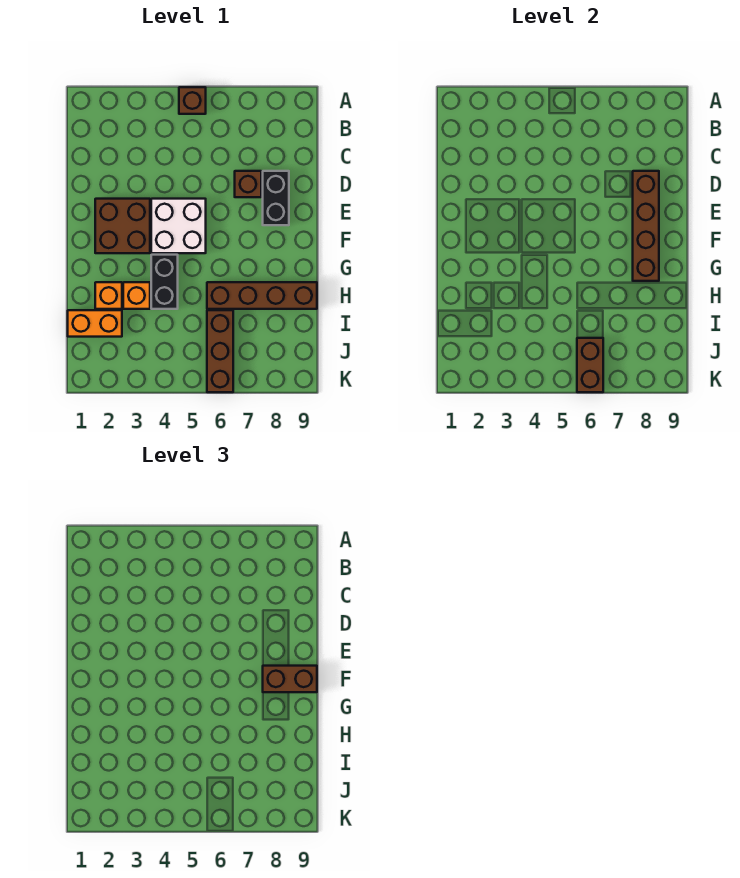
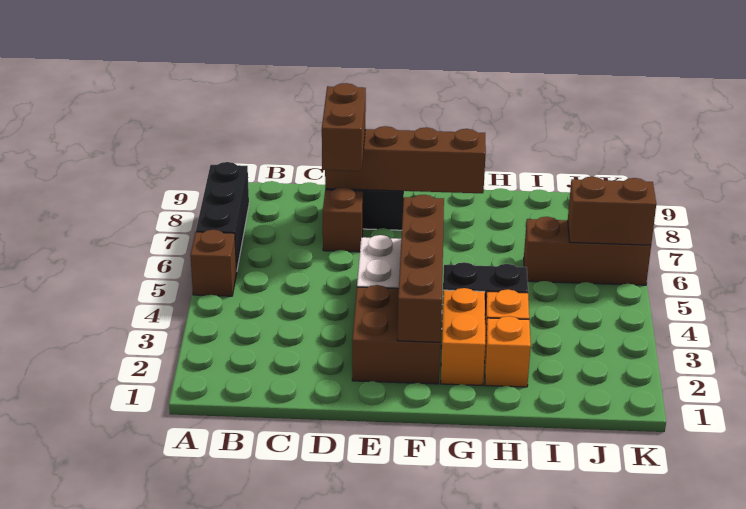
none -> black brick A6:A8 level 1
brown brick F8:F9 level 3 -> brown brick D7:D8 level 3
brown brick H6:H9 level 1 -> brown brick F2:F5 level 2
orange brick I1:I2 level 1 -> orange brick G2:G3 level 1

